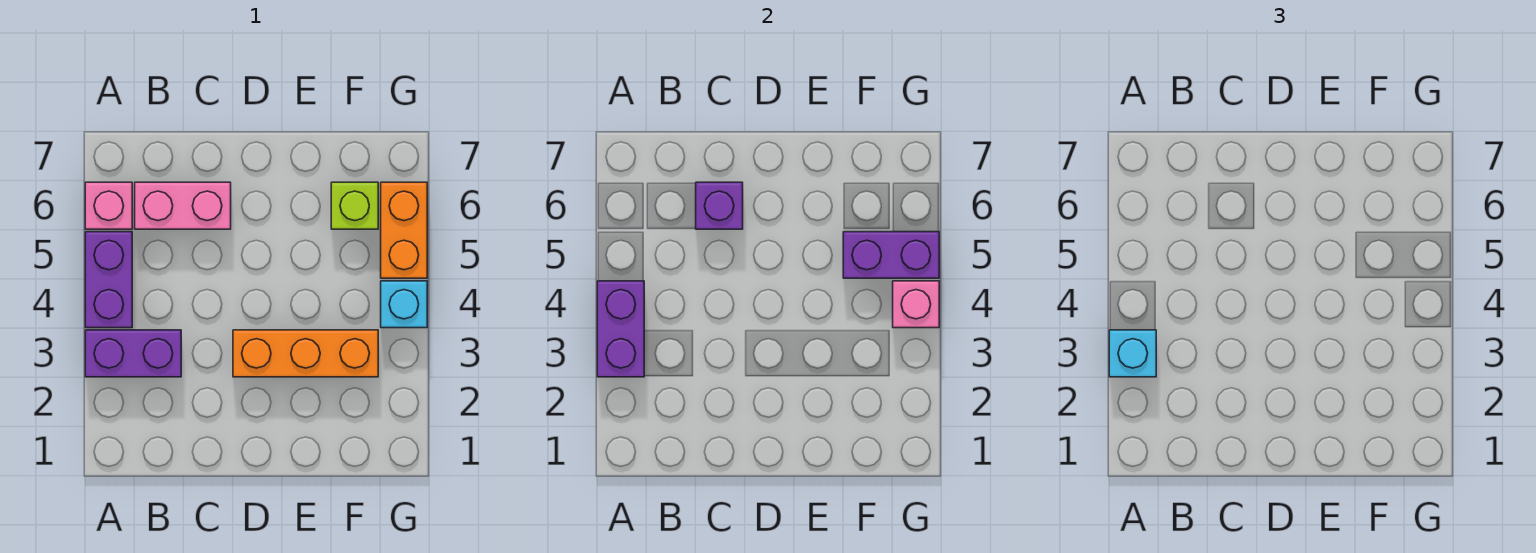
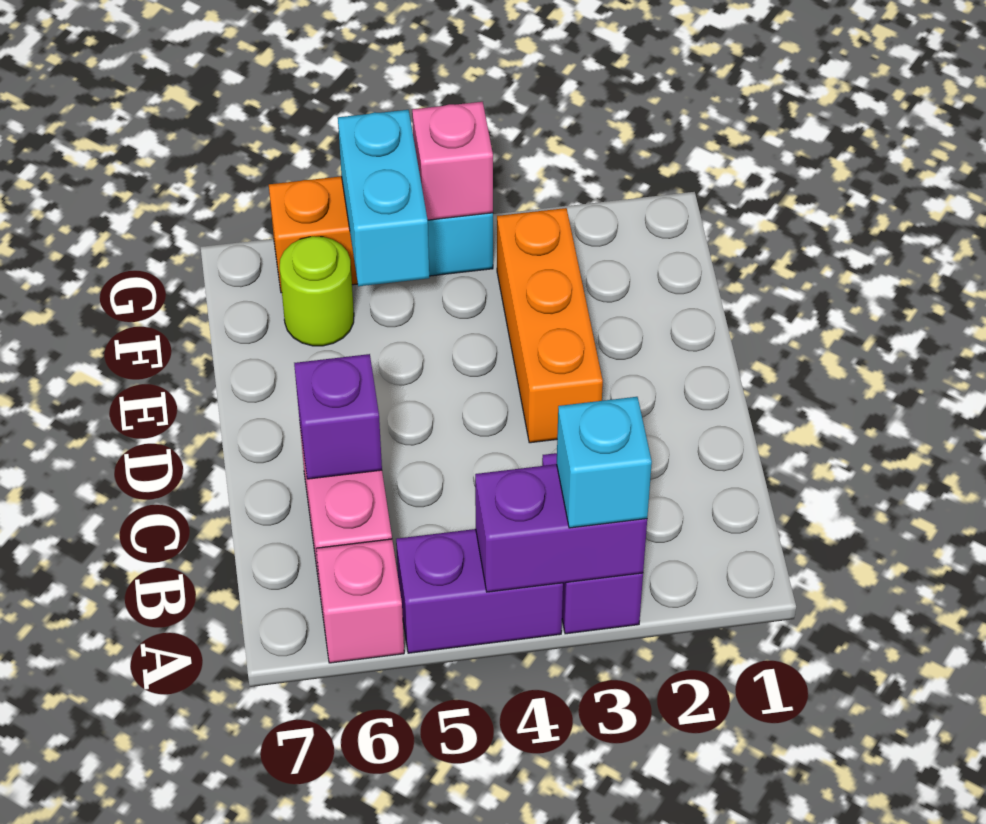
purple brick F5:G5 level 2 -> cyan brick F5:G5 level 2
lime brick F6 level 1 -> lime round brick F6 level 1

